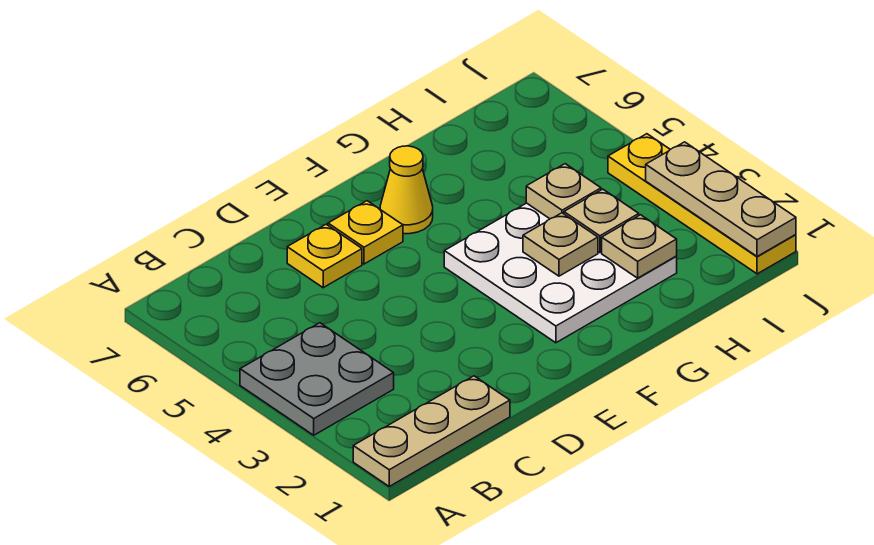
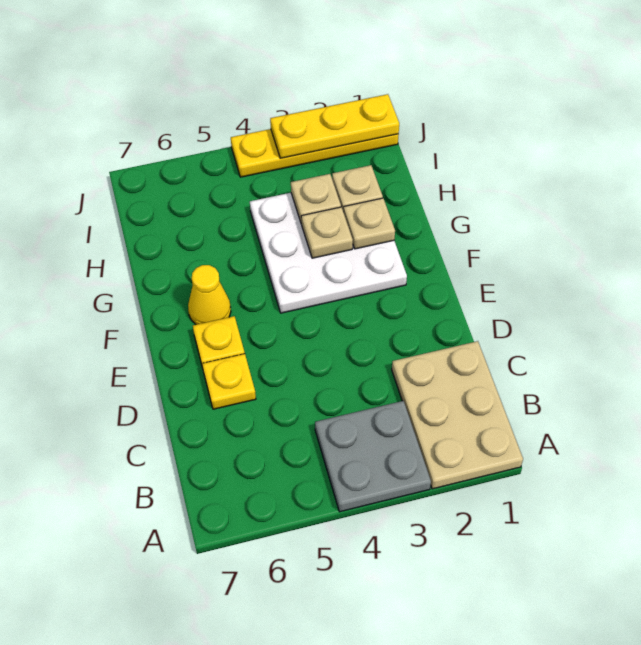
tan plate A1:C1 level 1 -> tan plate A1:C2 level 1
tan plate H4 level 2 -> tan plate G2 level 2
tan plate J1:J3 level 2 -> yellow plate J1:J3 level 2

